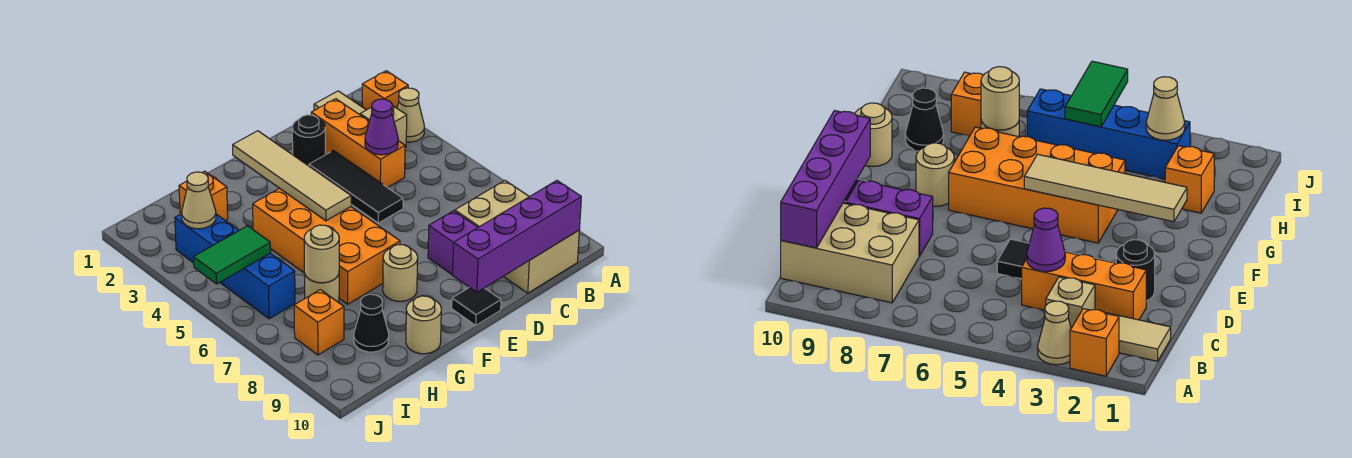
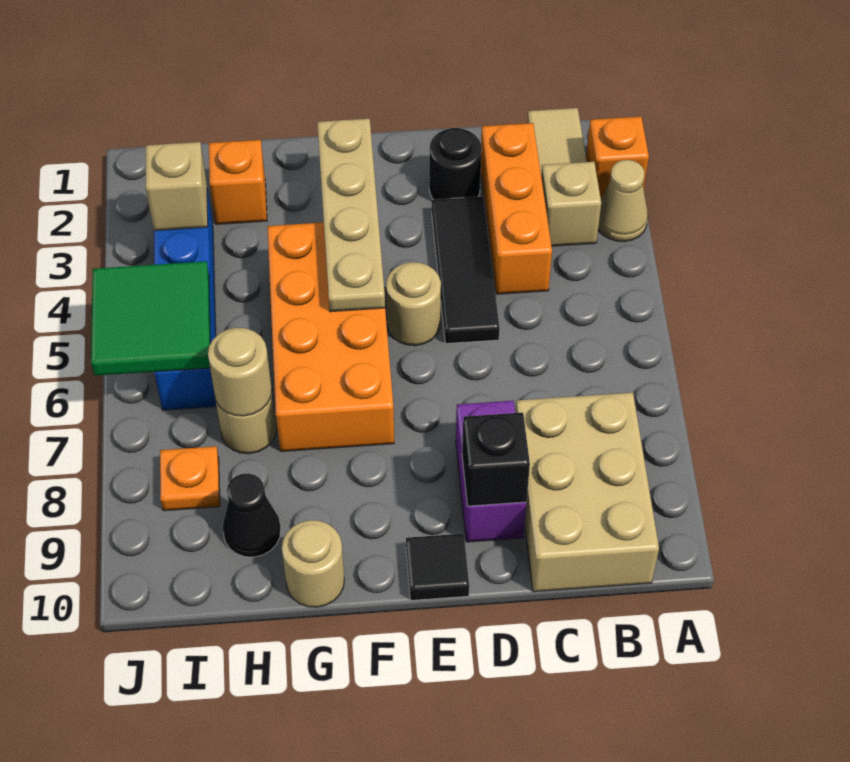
purple brick B10:E10 level 2 -> none
purple cone C4 level 2 -> none
none -> black brick D9 level 2
tan tile F2:F5 level 2 -> tan plate F2:F5 level 2
tan round brick F8 level 1 -> tan round brick E5 level 1
tan cone I3 level 2 -> tan brick I3 level 2
green tile I5:J5 level 2 -> green tile I5:J6 level 2
orange brick I8 level 1 -> orange plate I8 level 1

